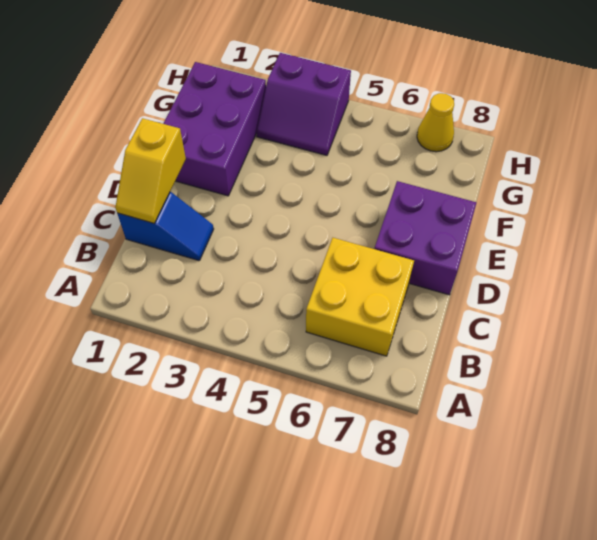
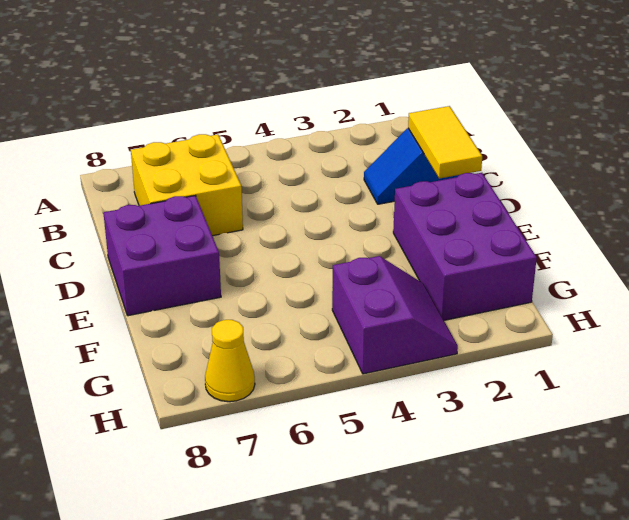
yellow slope C1:D1 level 2 top D -> yellow tile C1:D1 level 2
purple slope G3:H4 level 1 top H -> purple slope G3:H4 level 1 top 4

